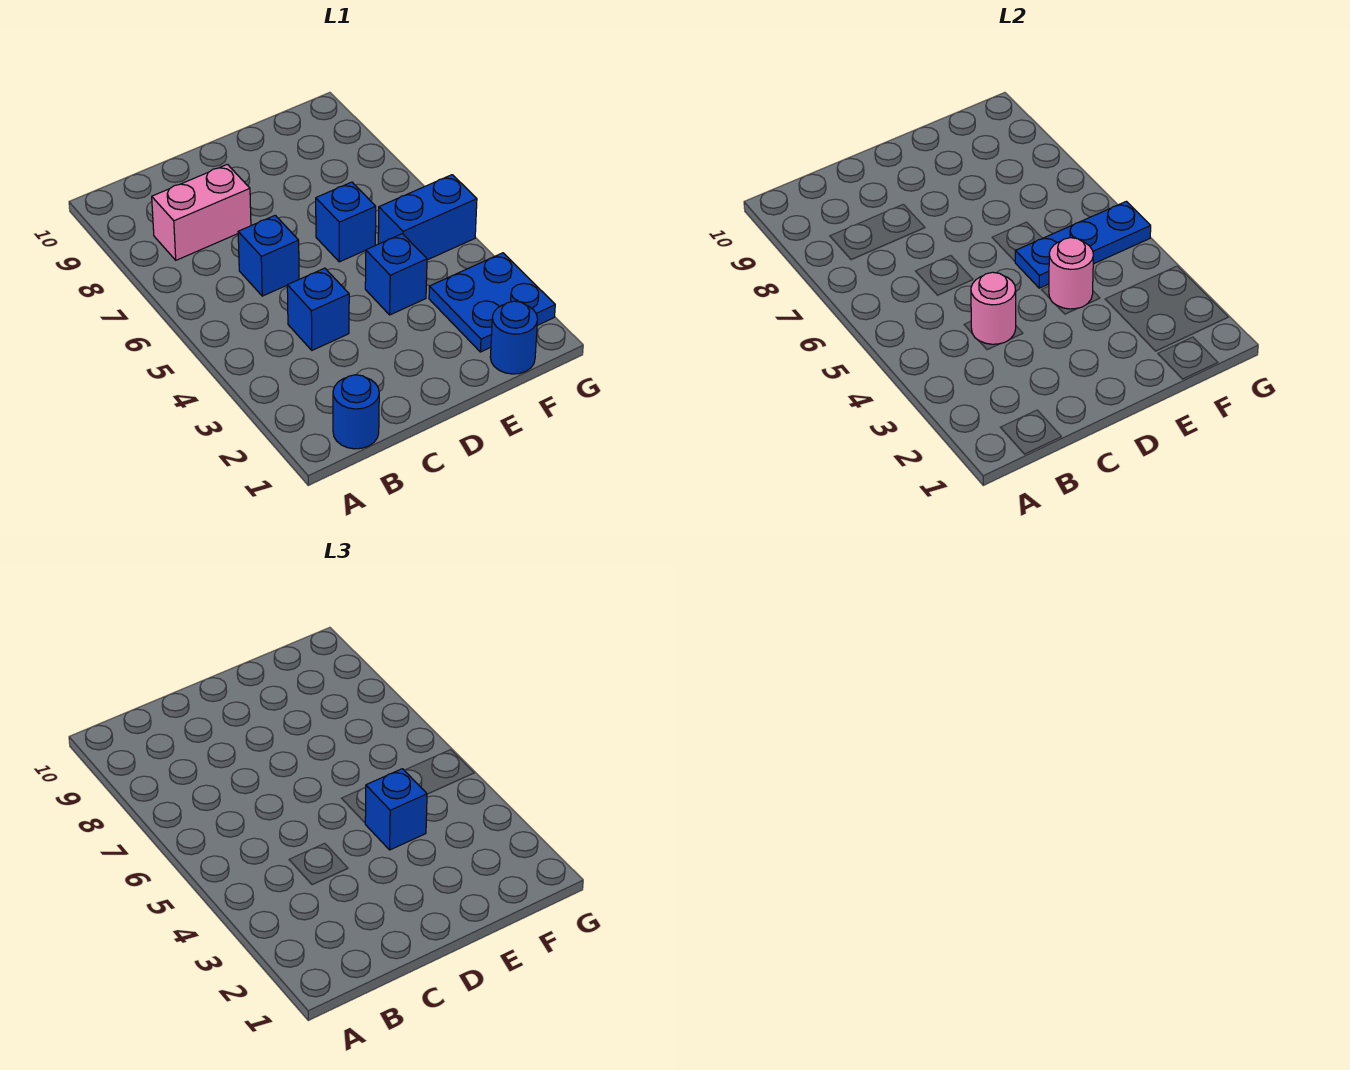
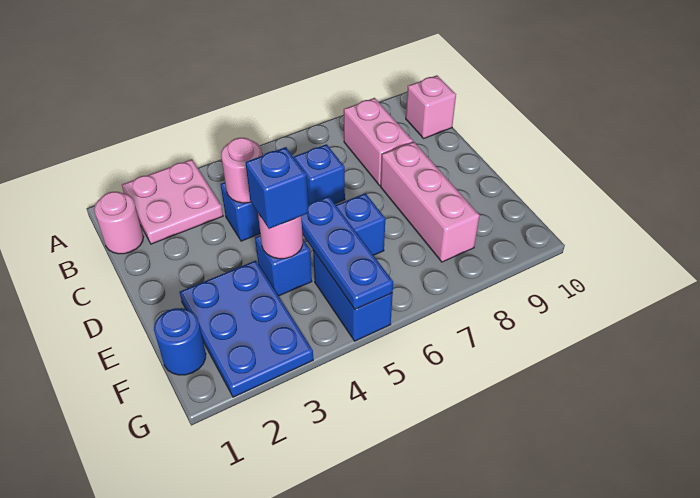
none -> pink plate A2:B3 level 1
blue round brick B1 level 1 -> pink round brick B1 level 1
none -> pink brick B10 level 1
none -> pink brick D8:F8 level 1
blue plate F2:G3 level 1 -> blue plate E2:G3 level 1

